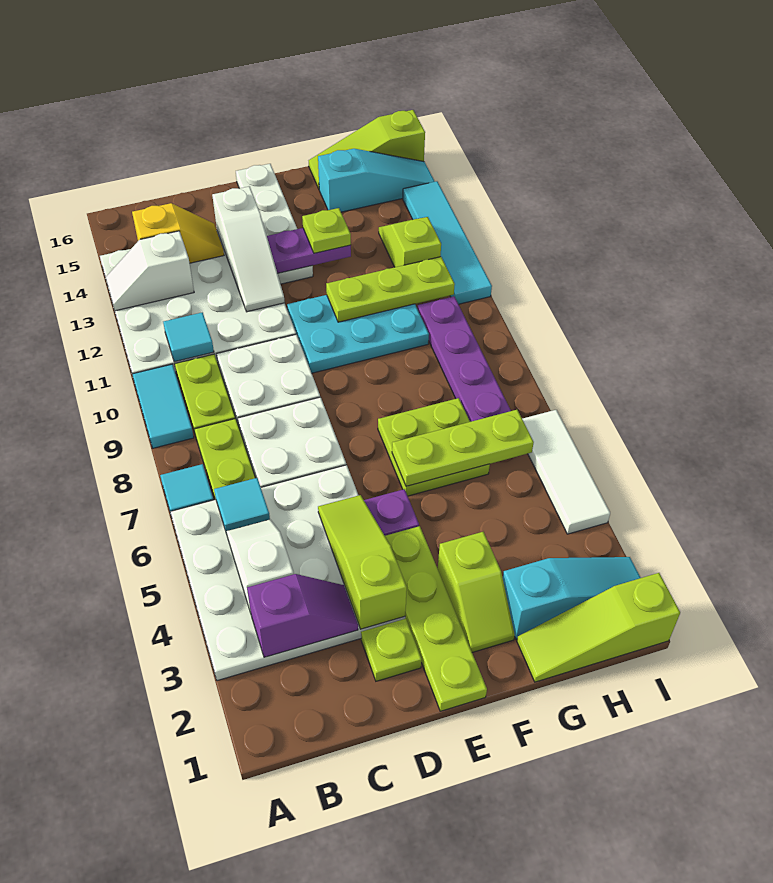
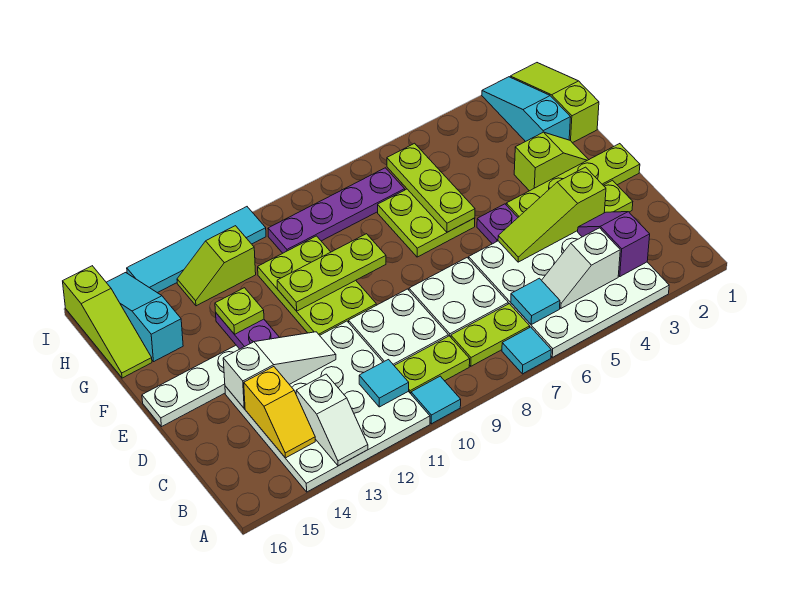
cyan tile A9:A10 level 1 -> cyan tile A10 level 1
yellow slope B14:C14 level 2 top B -> yellow slope B14:C14 level 2 top C
cyan plate E10:G11 level 1 -> lime plate E10:G11 level 1
lime plate F11:H11 level 2 -> lime plate F9:F11 level 2
lime slope G1:I1 level 1 top I -> lime slope G1:I1 level 1 top G
white tile I4:I6 level 1 -> none

